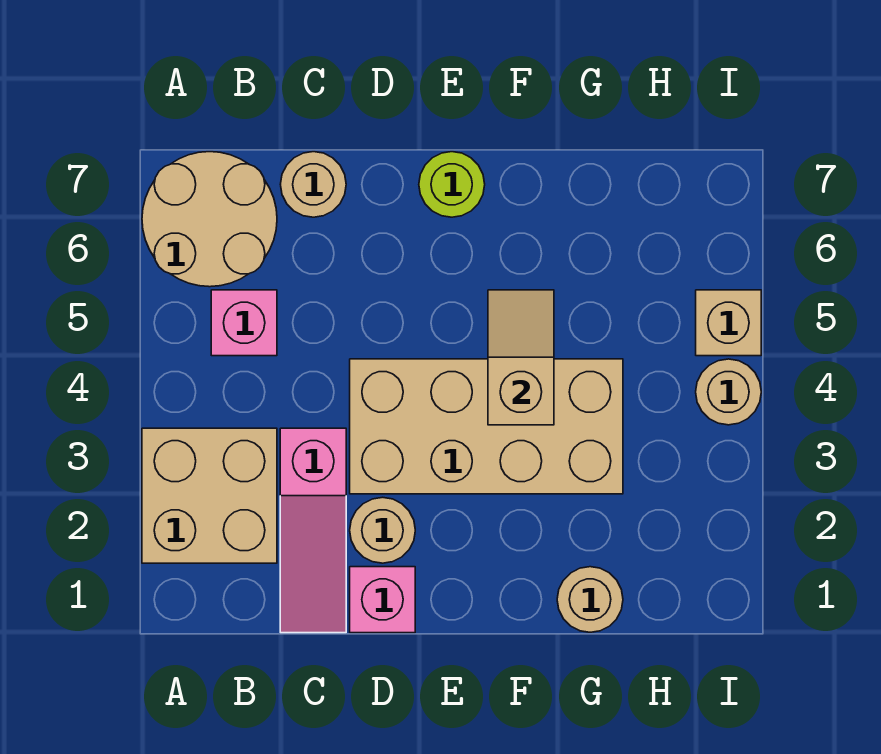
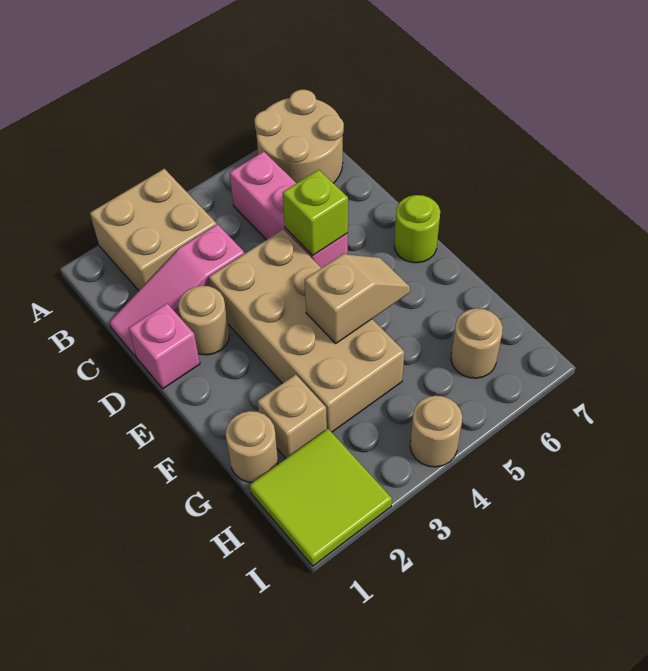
pink brick B5 level 1 -> pink brick B5:D5 level 1
tan round brick C7 level 1 -> tan round brick H6 level 1
none -> lime brick D5 level 2
none -> lime tile H1:I2 level 1
tan brick I5 level 1 -> tan brick G2 level 1

